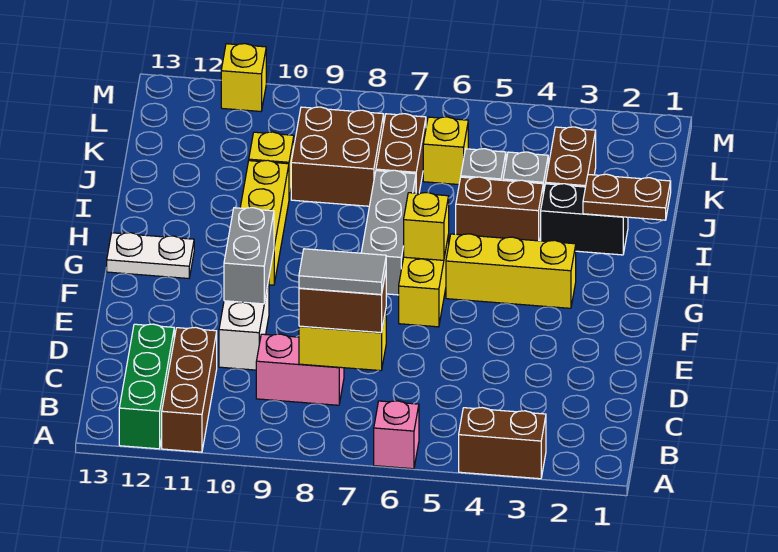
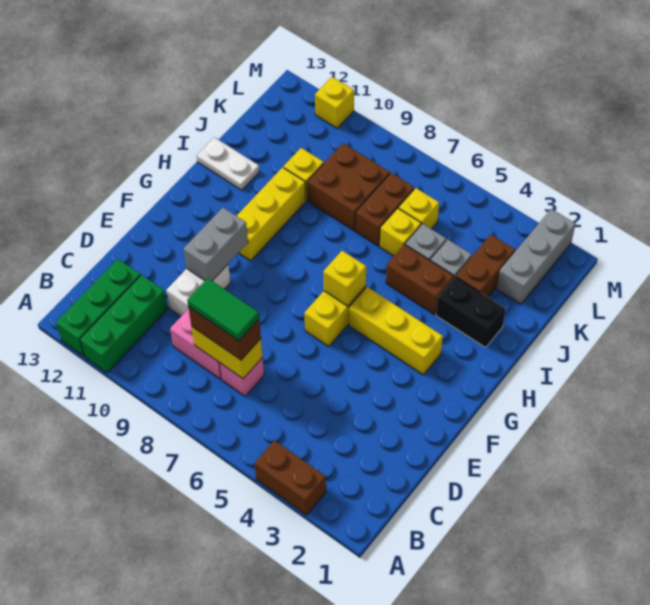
pink brick A6 level 1 -> pink brick C7 level 1
brown brick A11:C11 level 1 -> green brick A11:C11 level 1
grey tile C7:C8 level 4 -> green tile C7:C8 level 4
grey brick G7:I7 level 1 -> grey brick K2:M2 level 1
white plate G12:G13 level 1 -> white plate I12:I13 level 1
brown plate I1:I2 level 2 -> none
none -> yellow brick J6 level 1

